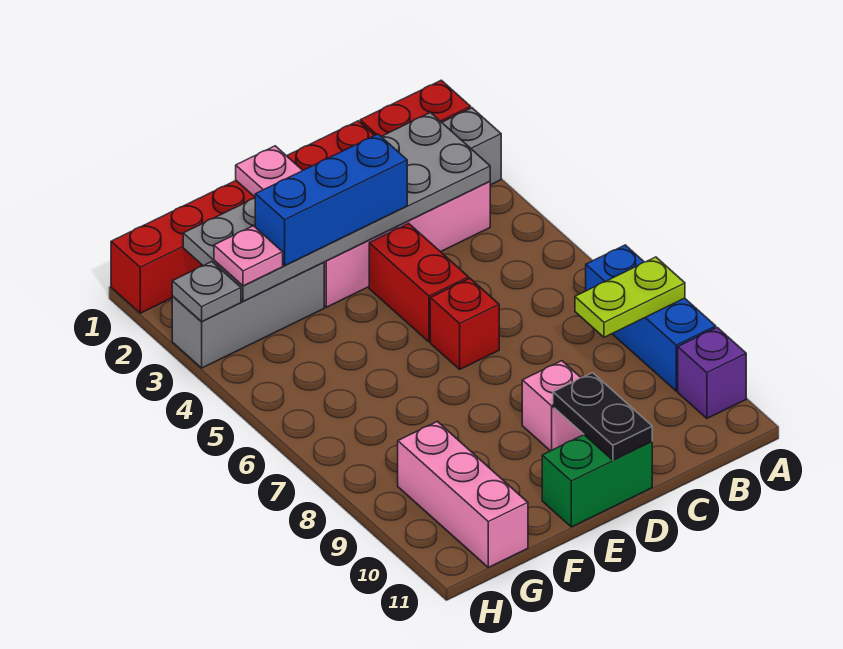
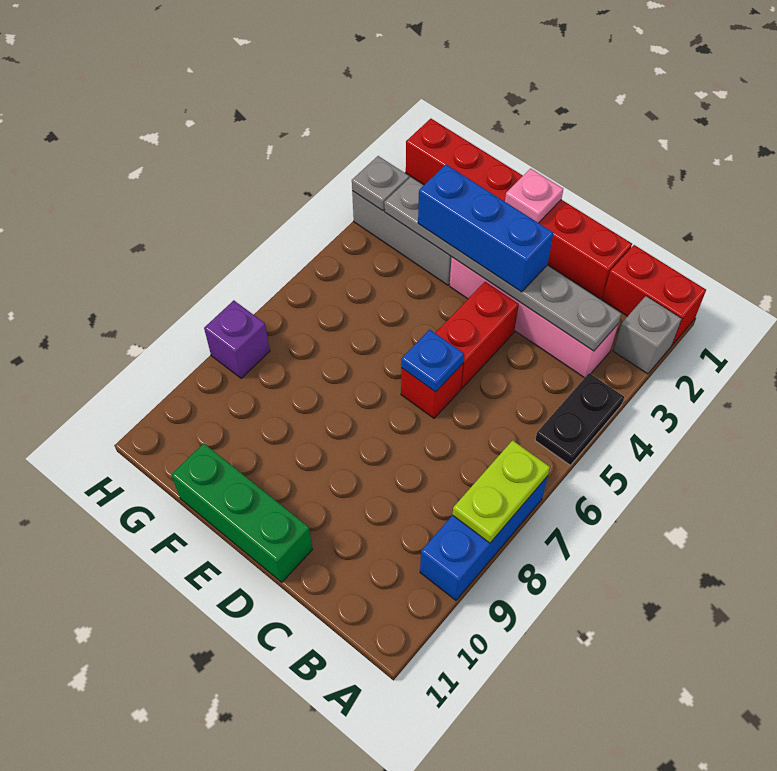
lime plate A8:B8 level 2 -> lime plate A7:A8 level 2
purple brick A10 level 1 -> purple brick H8 level 1
grey plate B2:G3 level 2 -> grey plate B3:G3 level 2
none -> blue plate D6 level 2
pink brick D9 level 1 -> none
black plate D10:D11 level 2 -> black plate A4:A5 level 1
green brick D11:E11 level 1 -> green brick D11:F11 level 1
pink plate G3 level 3 -> none
pink brick G9:G11 level 1 -> none

